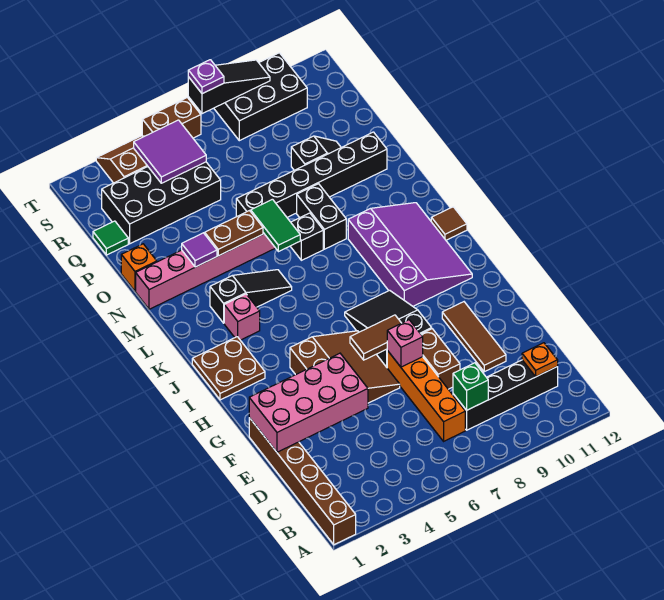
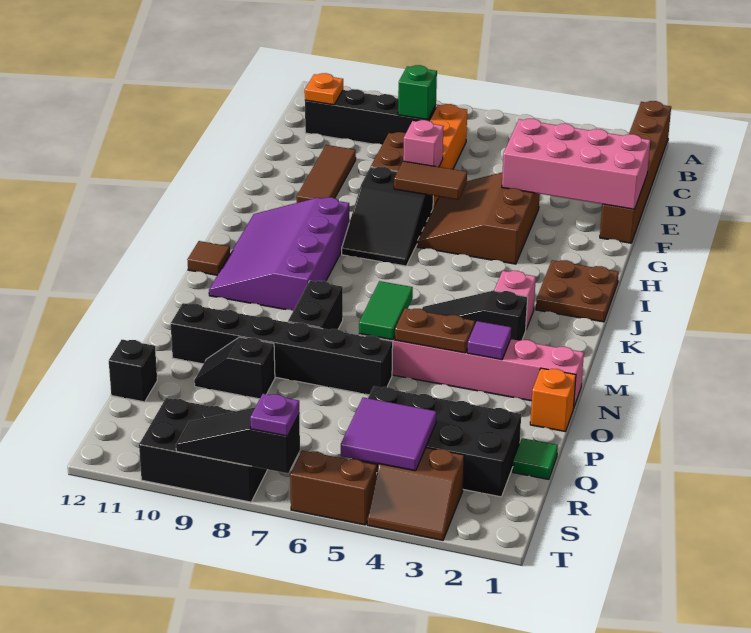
black brick M7 level 1 -> black brick Q12 level 1

